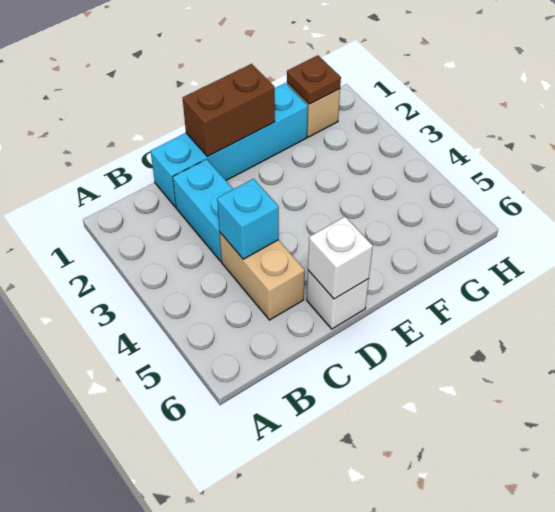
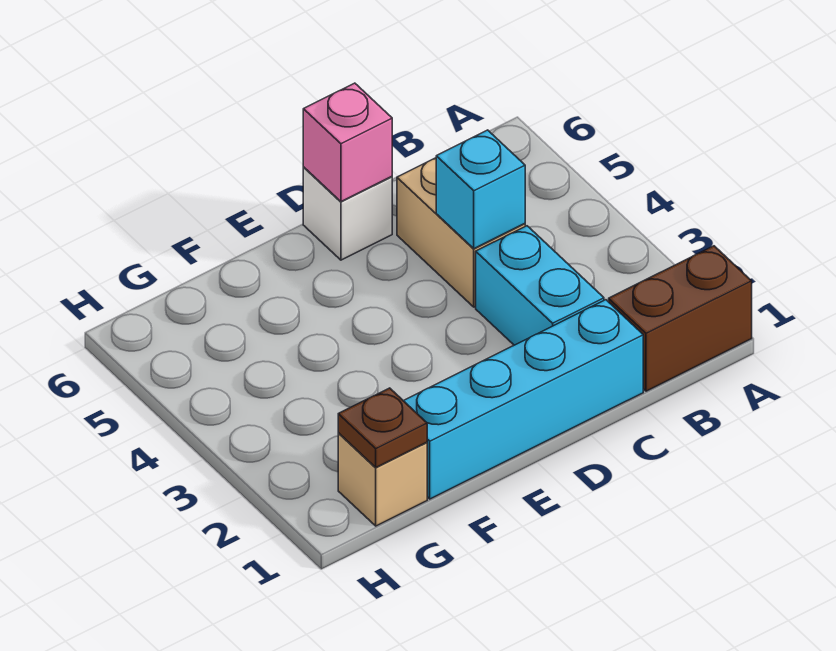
brown brick D1:E1 level 2 -> brown brick A1:B1 level 1
white brick D6 level 2 -> pink brick D6 level 2

